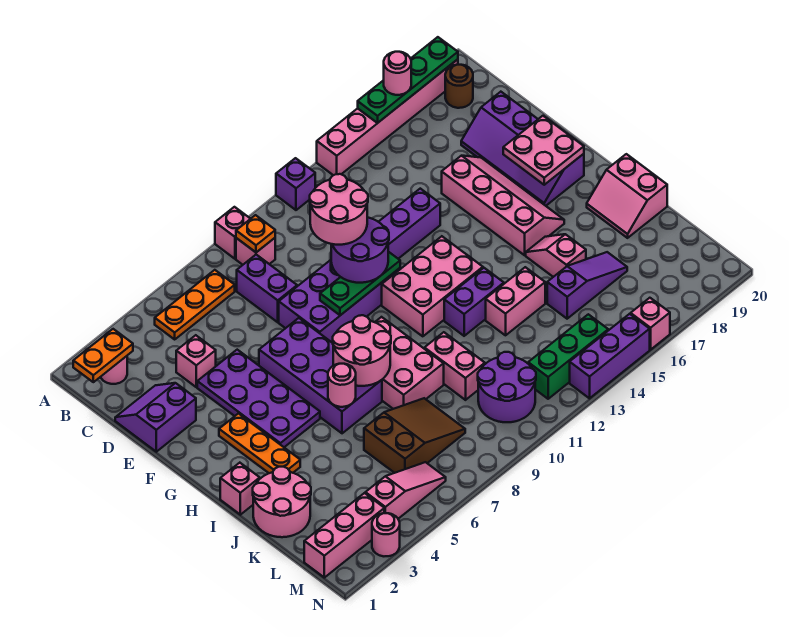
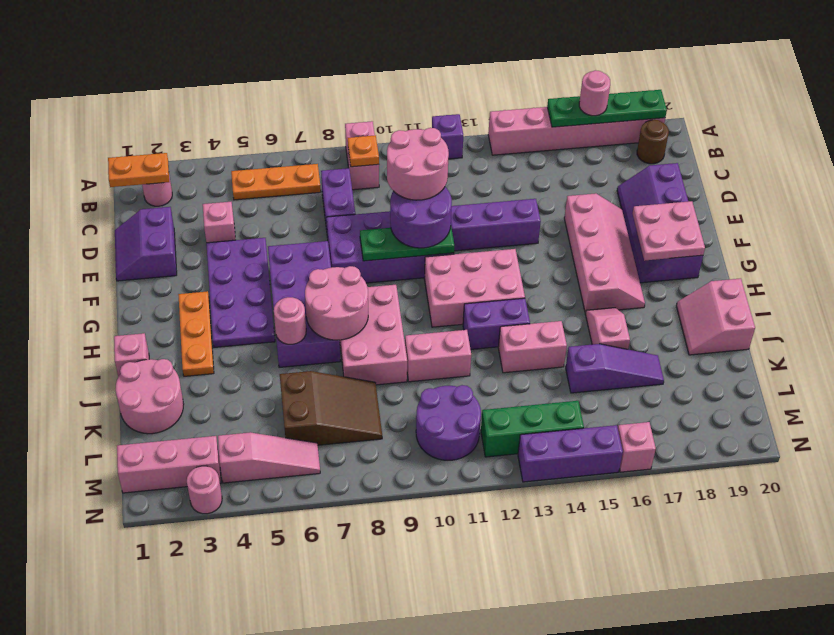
purple slope D1:E2 level 1 top E -> purple slope D1:E2 level 1 top 2
pink brick J10:K10 level 1 -> pink brick J10:J11 level 1

